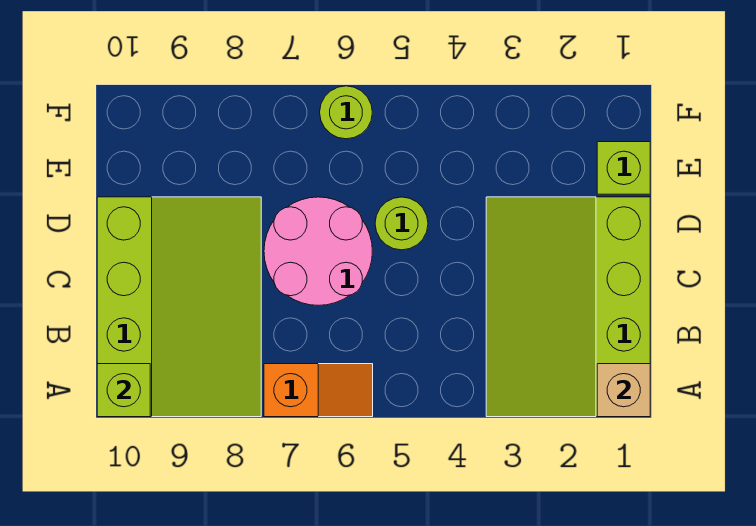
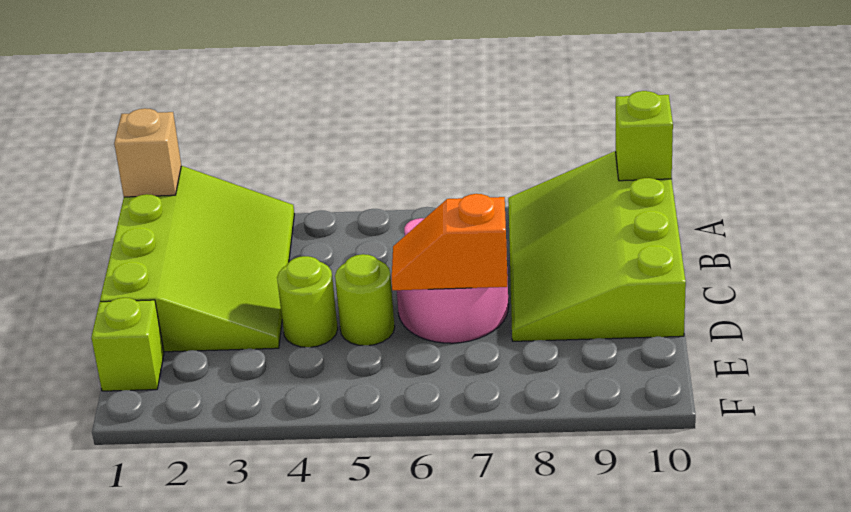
orange slope A6:A7 level 1 top 7 -> orange slope D6:D7 level 2 top 7
lime round brick F6 level 1 -> lime round brick D4 level 1

